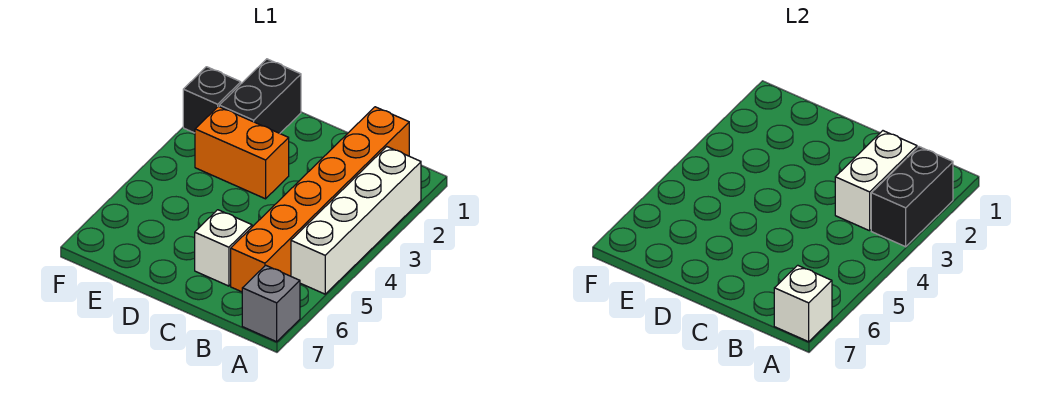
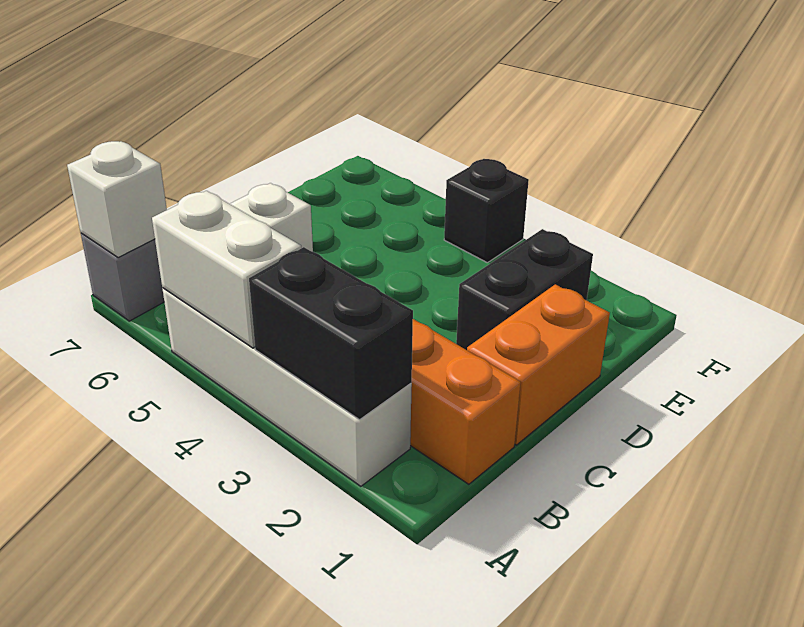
white brick B2:B3 level 2 -> white brick A4:A5 level 2
orange brick D3:E3 level 1 -> orange brick C1:D1 level 1
black brick E1:E2 level 1 -> black brick D2:E2 level 1
black brick F2 level 1 -> black brick F4 level 1

